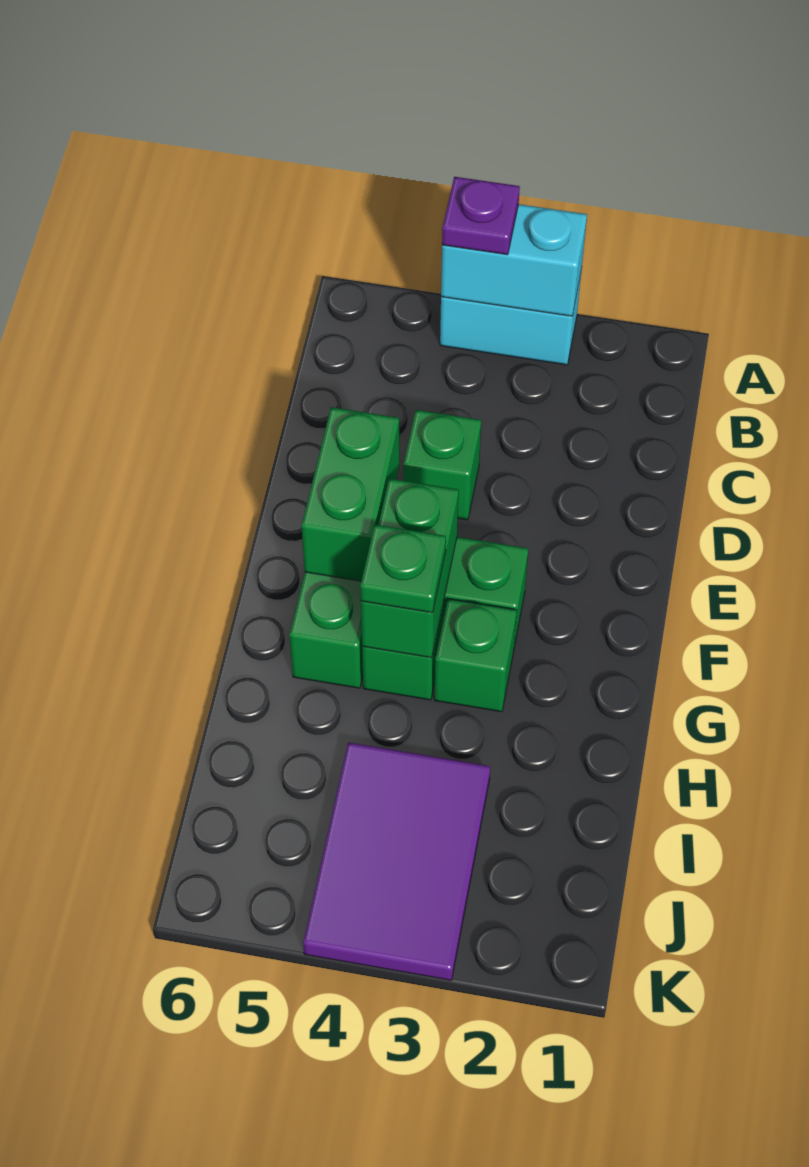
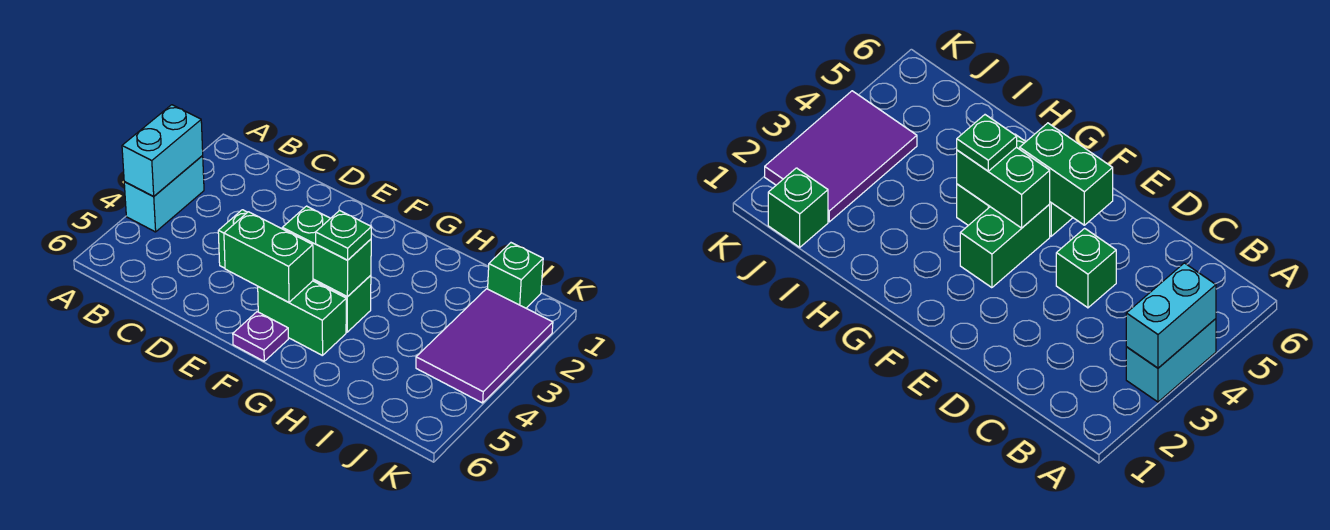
purple plate A4 level 3 -> purple plate F6 level 1
green brick G3 level 1 -> green brick J1 level 1
purple tile I3:K4 level 1 -> purple tile J2:K4 level 1

